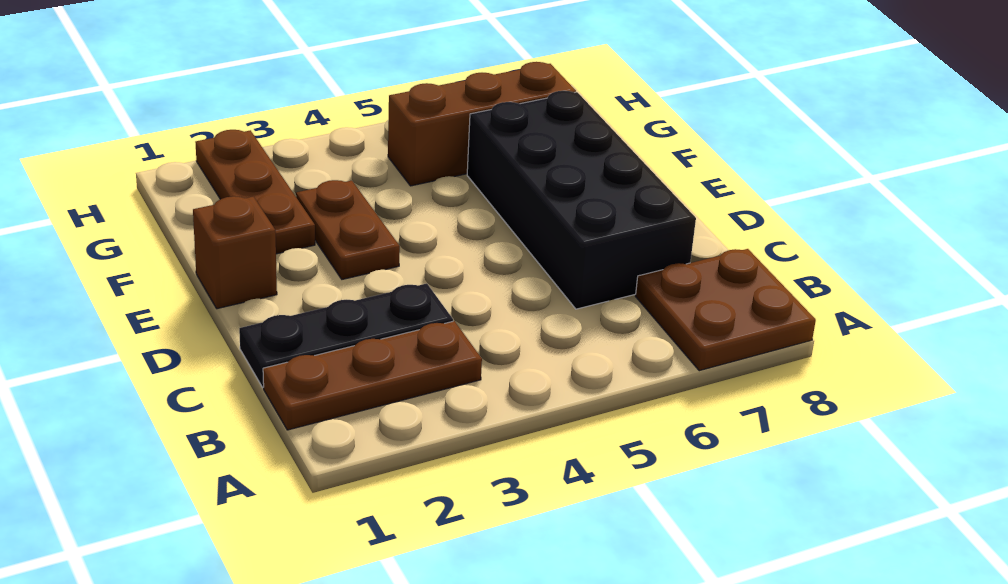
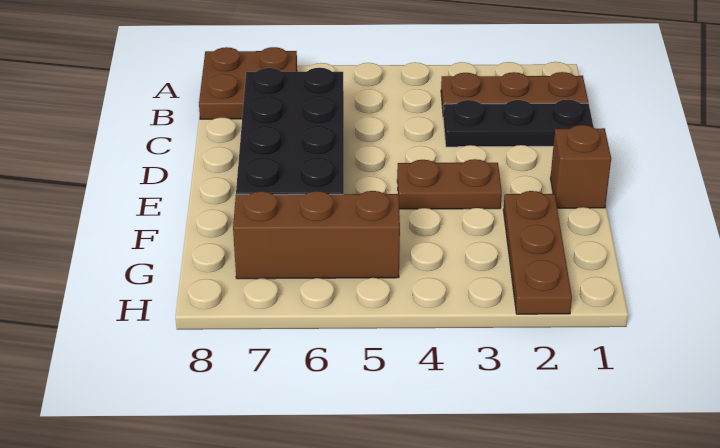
brown plate E3:F3 level 1 -> brown plate E3:E4 level 1

